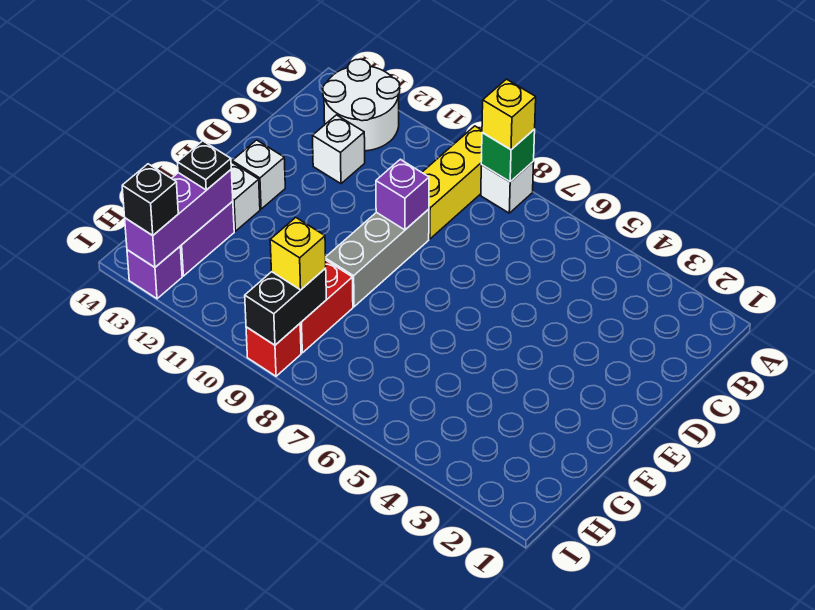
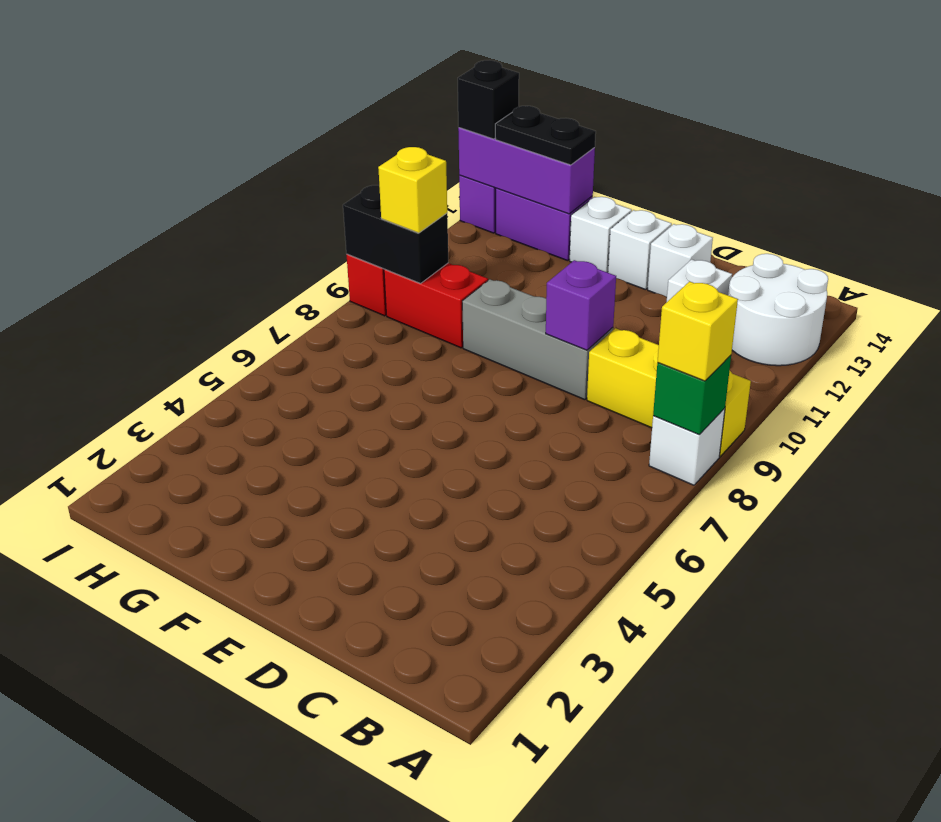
none -> white brick D13 level 1
black plate G13 level 3 -> black plate G13:H13 level 3

